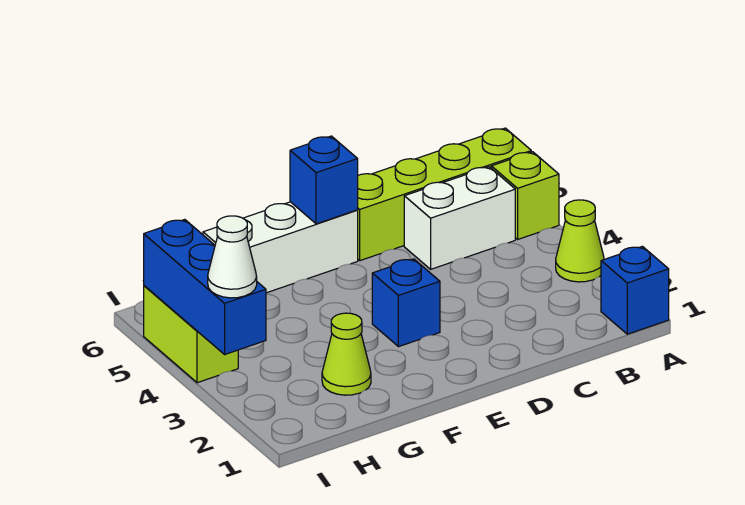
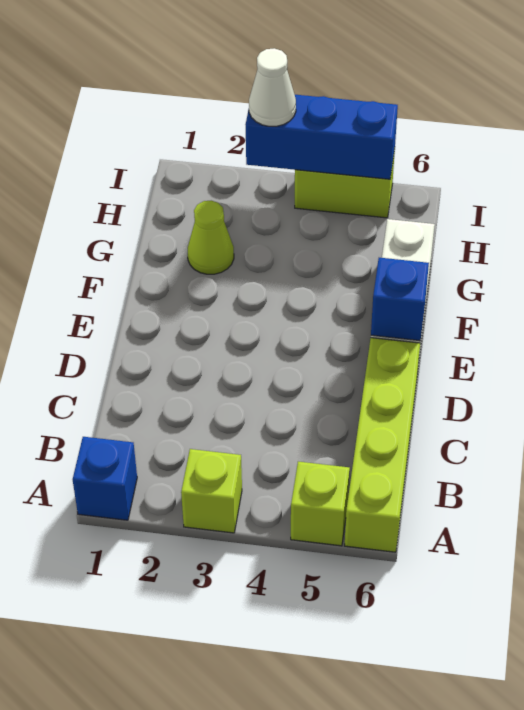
lime cone A3 level 1 -> lime brick A3 level 1
white brick B5:C5 level 1 -> none
blue brick E3 level 1 -> none

